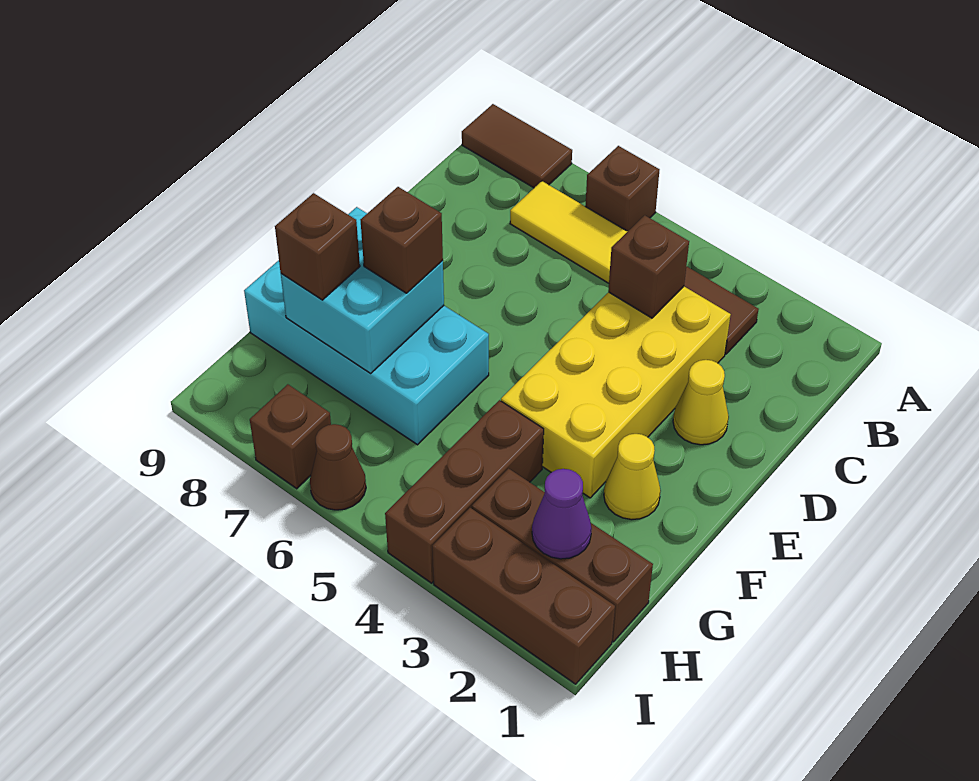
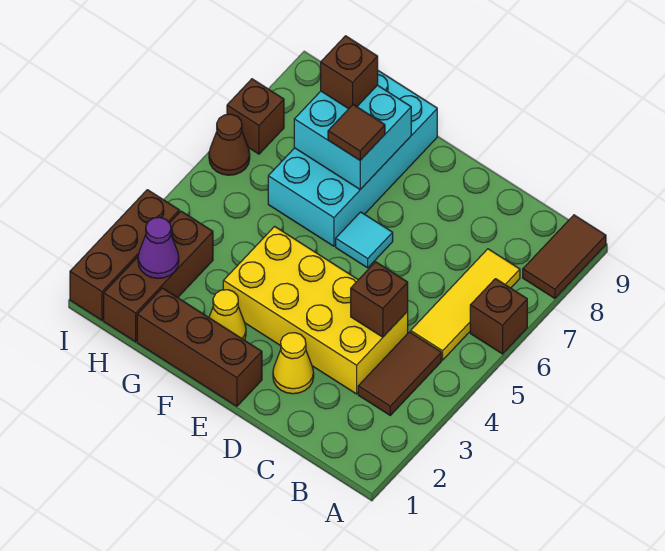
none -> cyan tile E6 level 1
brown brick F7 level 3 -> brown tile F7 level 3
brown brick G4:I4 level 1 -> brown brick E1:G1 level 1

